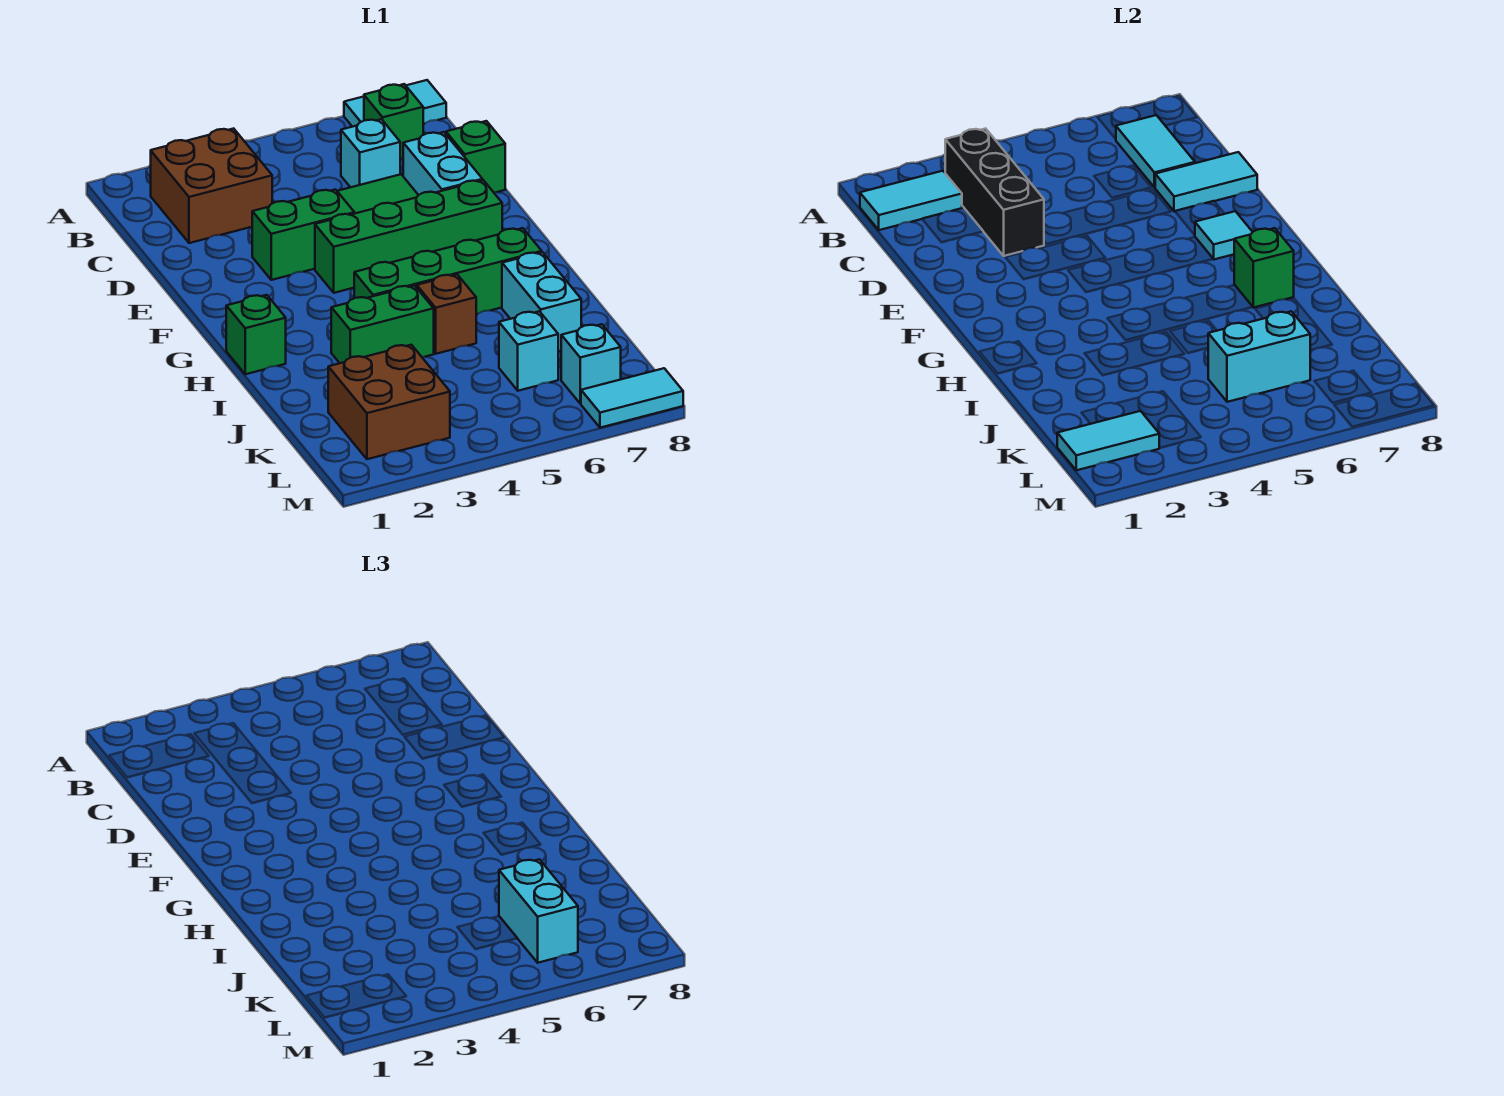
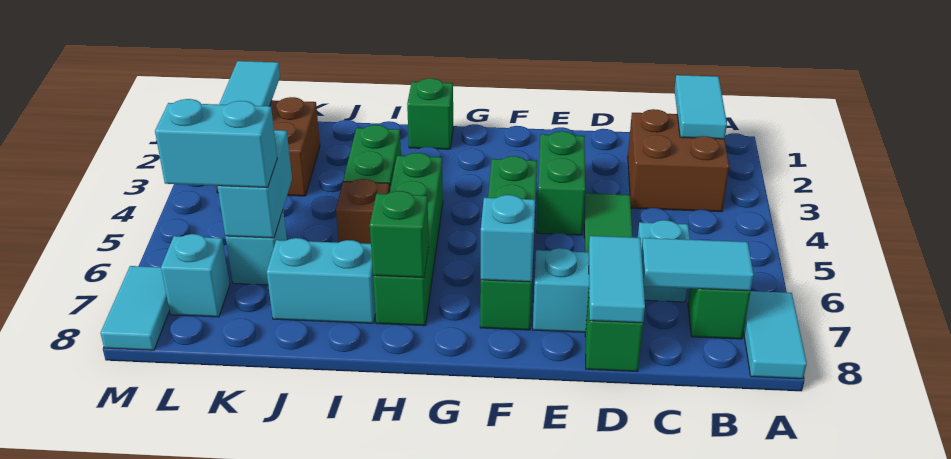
black brick B3:D3 level 2 -> none
cyan tile F7 level 2 -> cyan brick F7 level 2

